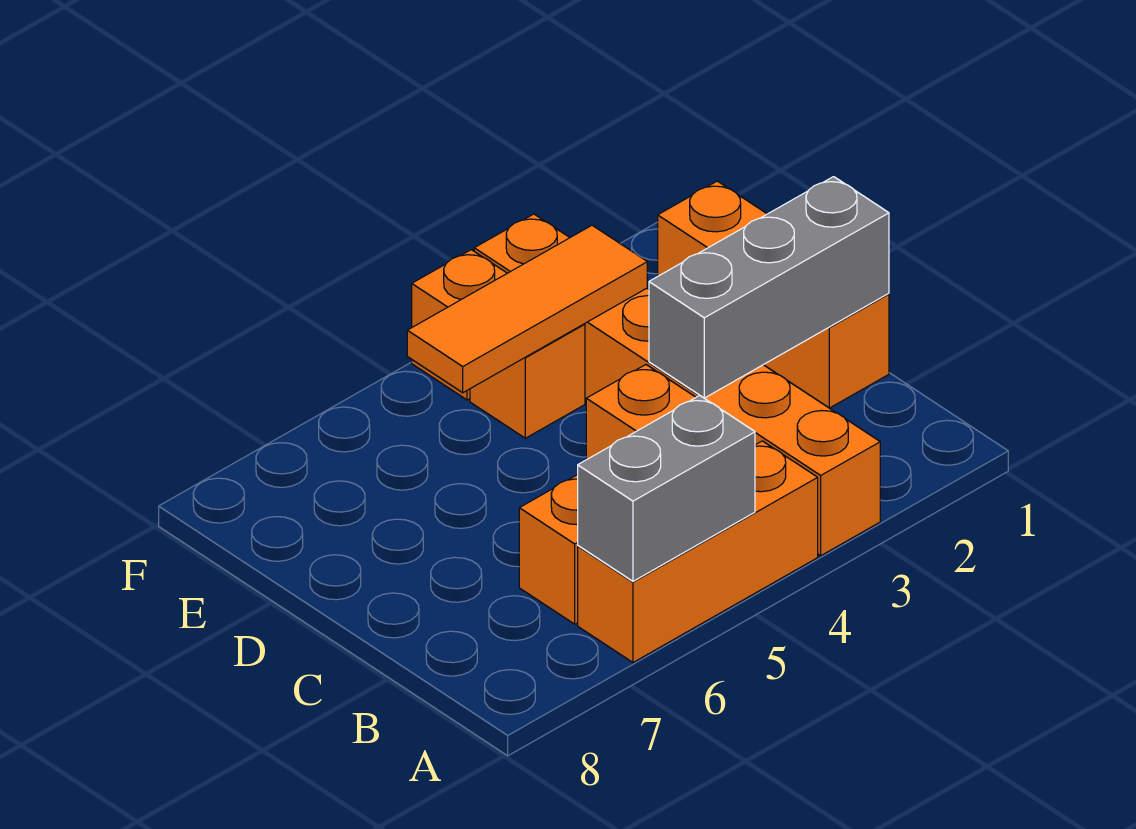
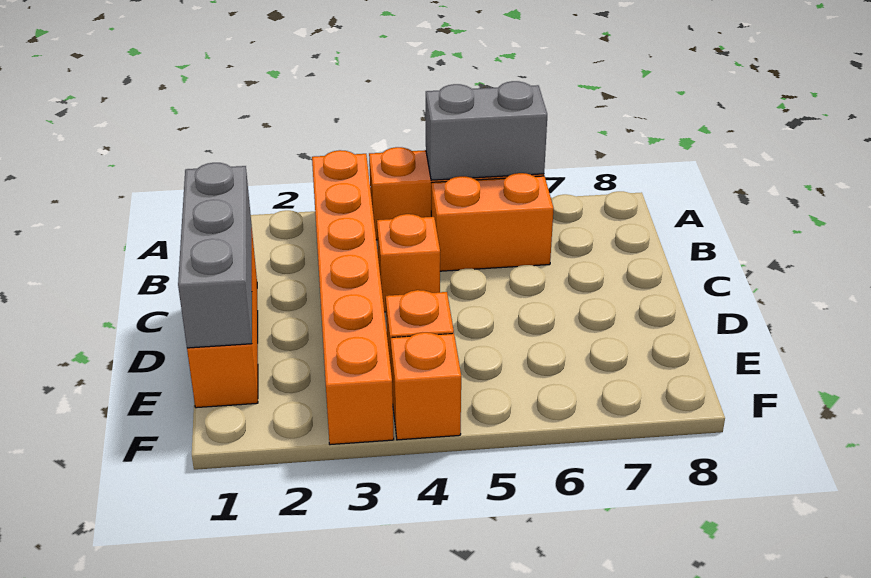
grey brick C1:C3 level 2 -> grey brick C1:E1 level 2
orange tile E3:E5 level 2 -> none

